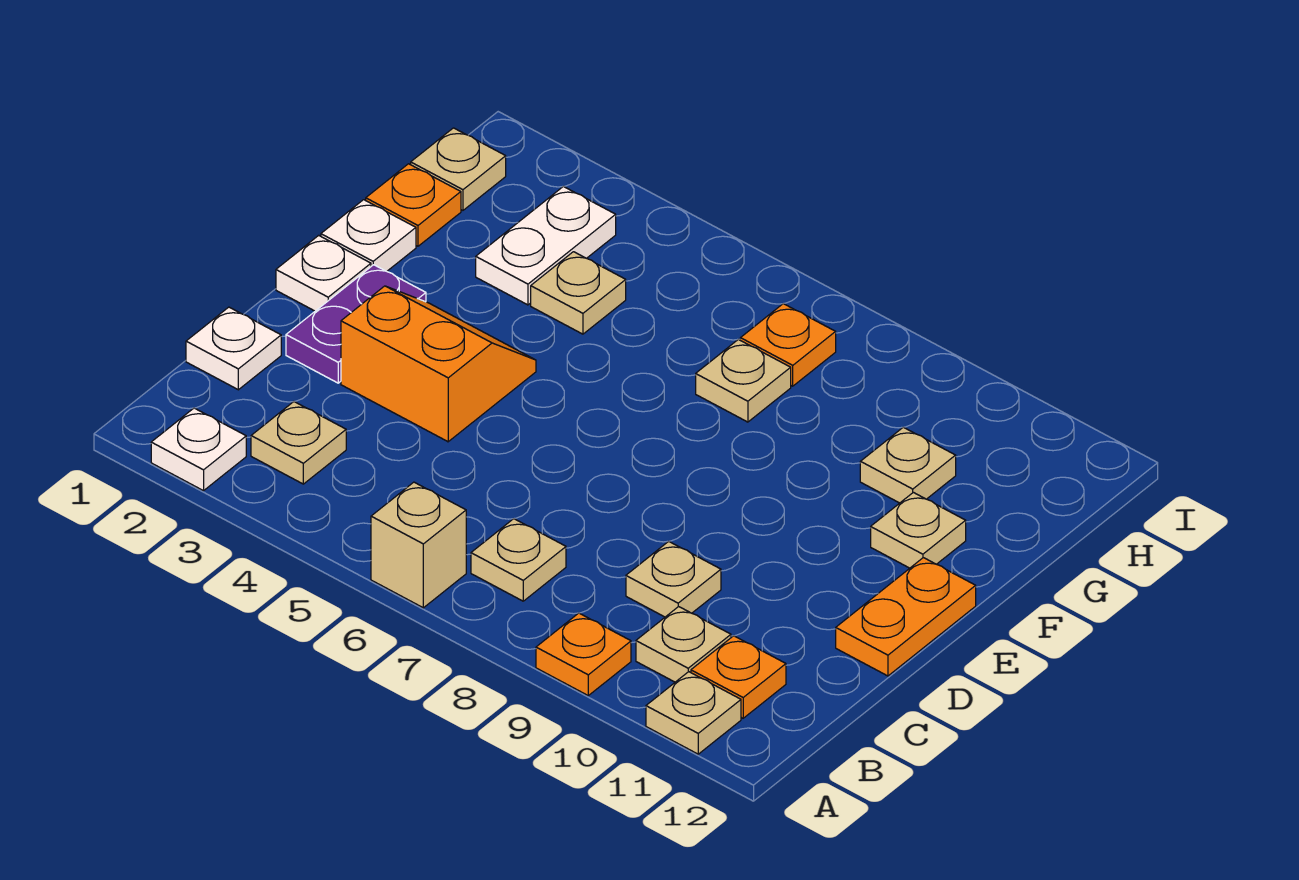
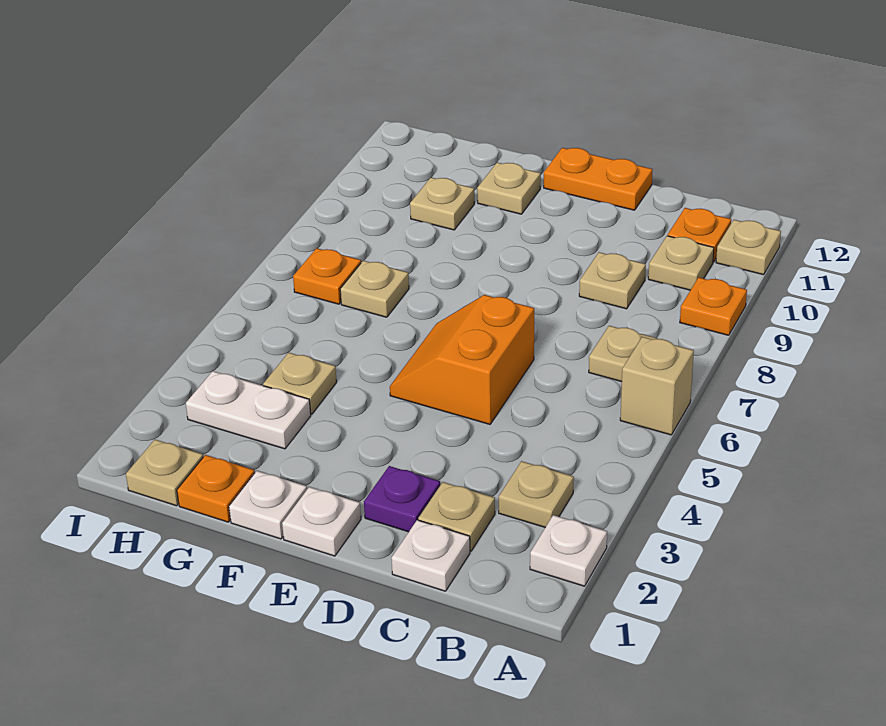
none -> tan plate C2 level 1
purple plate D2:E2 level 1 -> purple plate D2 level 1
orange slope D3:E4 level 1 top D -> orange slope D5:E6 level 1 top D

